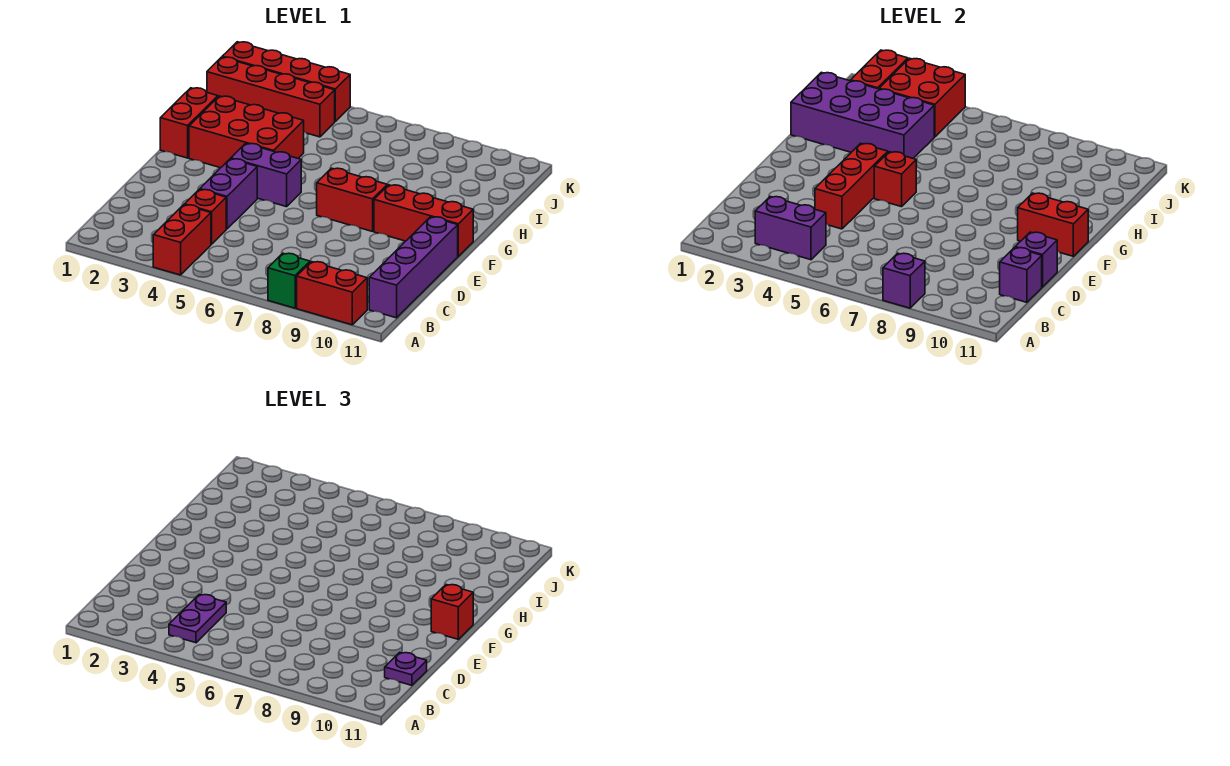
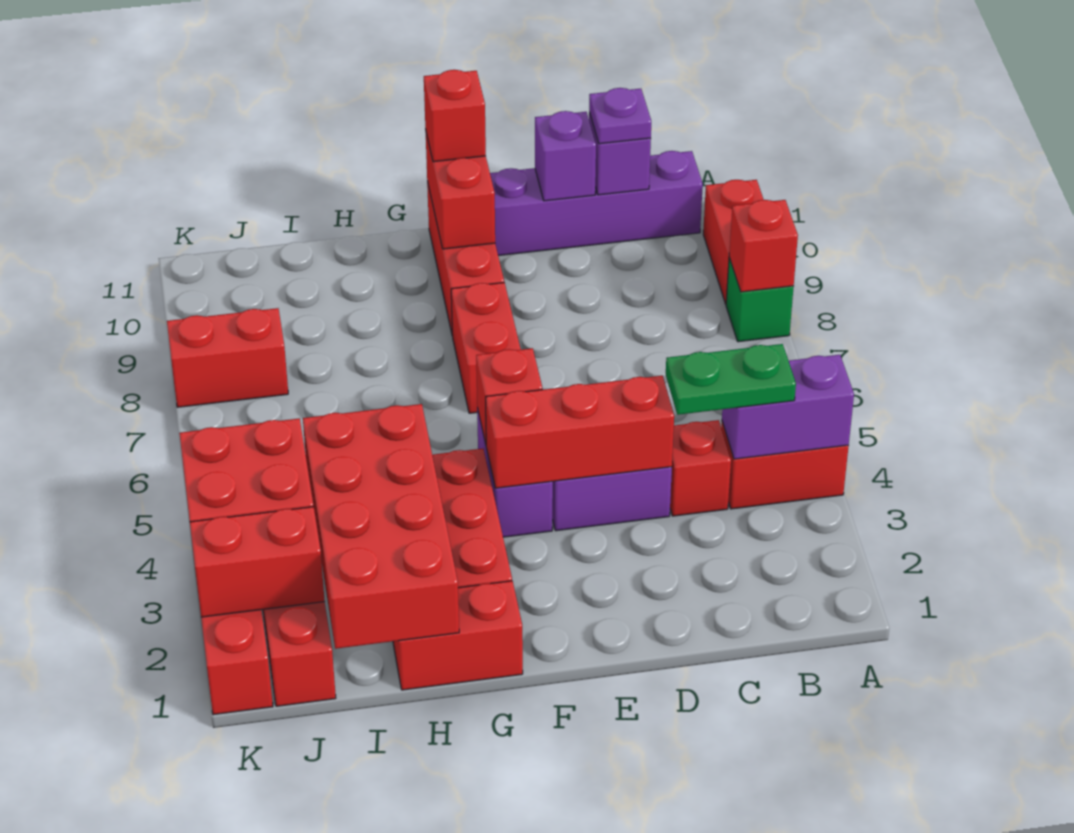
purple brick A8 level 2 -> red brick A8 level 2
purple brick B3:B4 level 2 -> purple brick A4:B4 level 2
purple plate B4:C4 level 3 -> green plate B4:C4 level 3
purple brick H1:I4 level 2 -> red brick H1:I4 level 2
none -> red brick J8:K8 level 1

